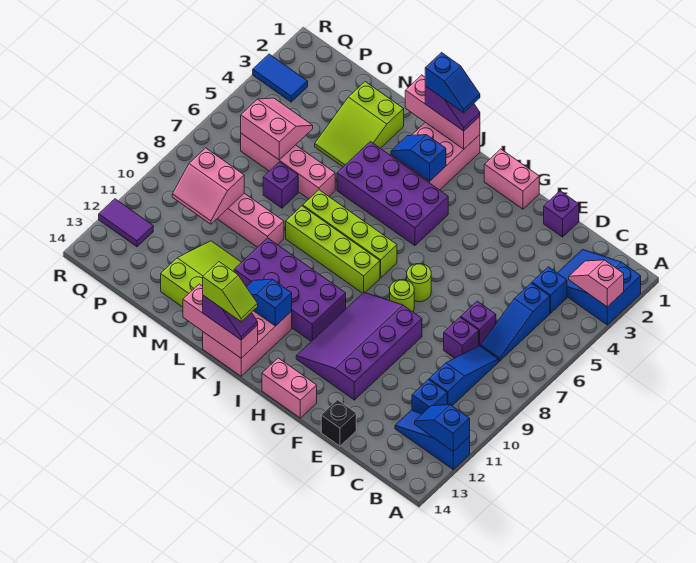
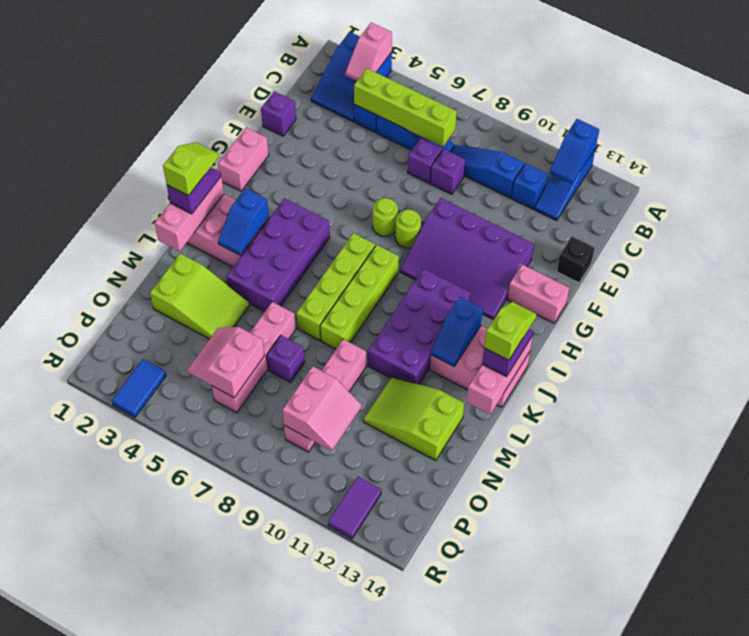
none -> lime brick C4:C7 level 2
pink brick G14:H14 level 1 -> pink brick G13:G14 level 1
blue slope J1:K1 level 4 top K -> lime slope J1:K1 level 4 top K

